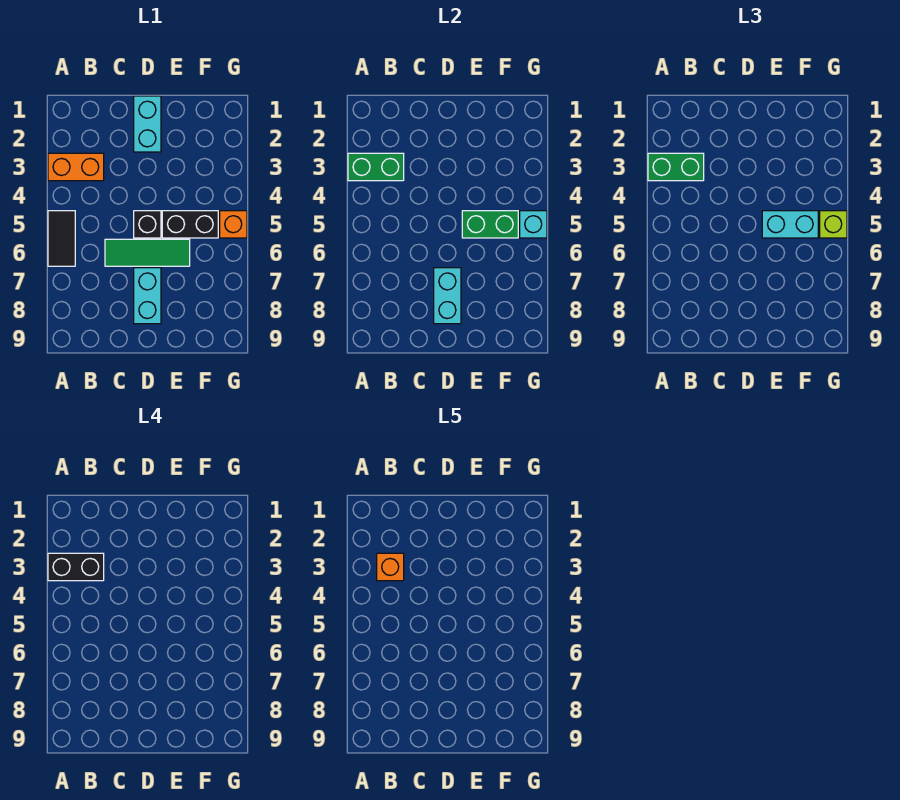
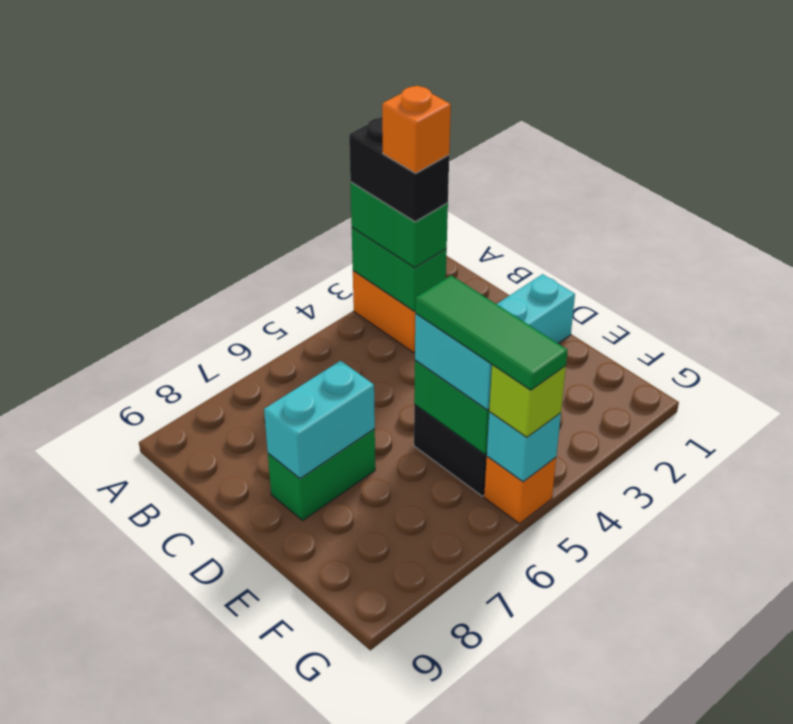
black tile A5:A6 level 1 -> none
green tile C6:E6 level 1 -> green tile E5:G5 level 4
black brick D5 level 1 -> none
cyan brick D7:D8 level 1 -> green brick D7:D8 level 1

